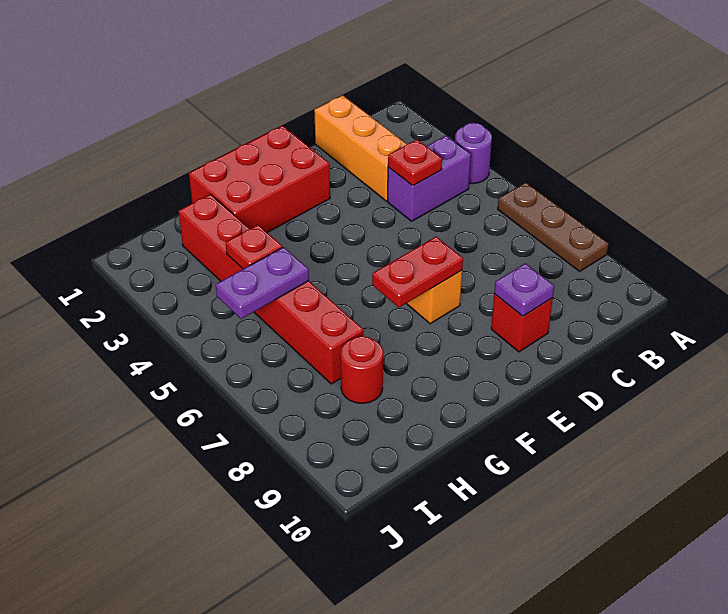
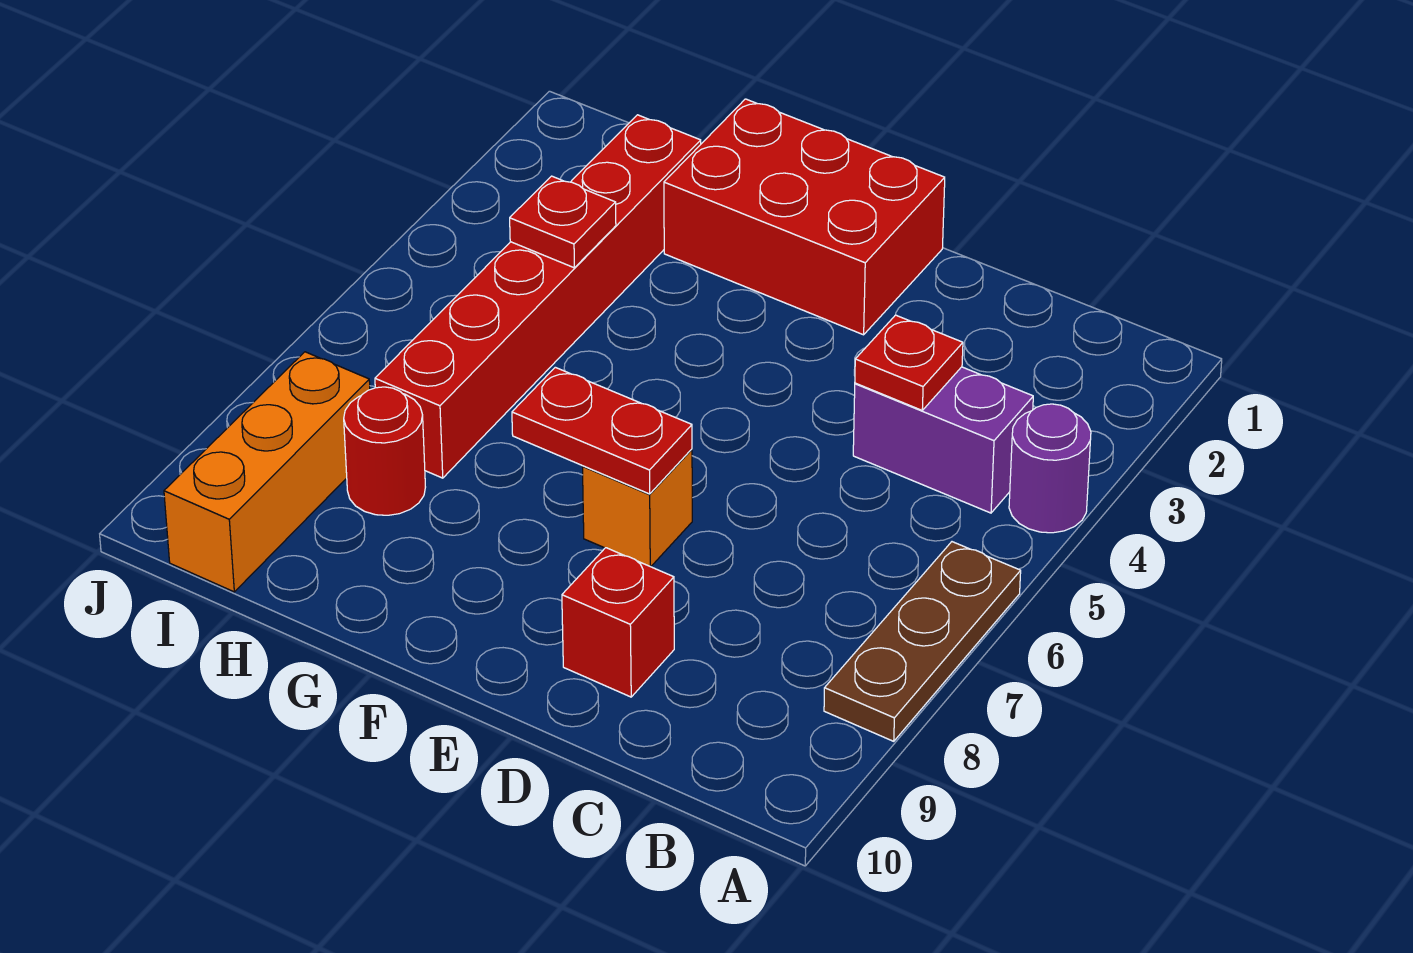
orange brick C1:C3 level 1 -> orange brick I8:I10 level 1
purple plate D9 level 2 -> none
purple plate H5:I5 level 2 -> none

